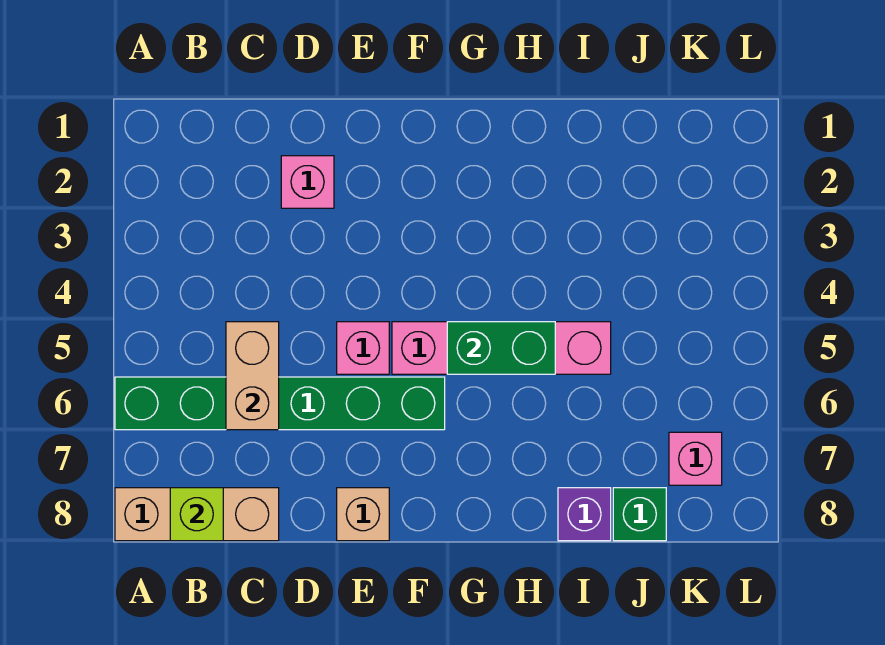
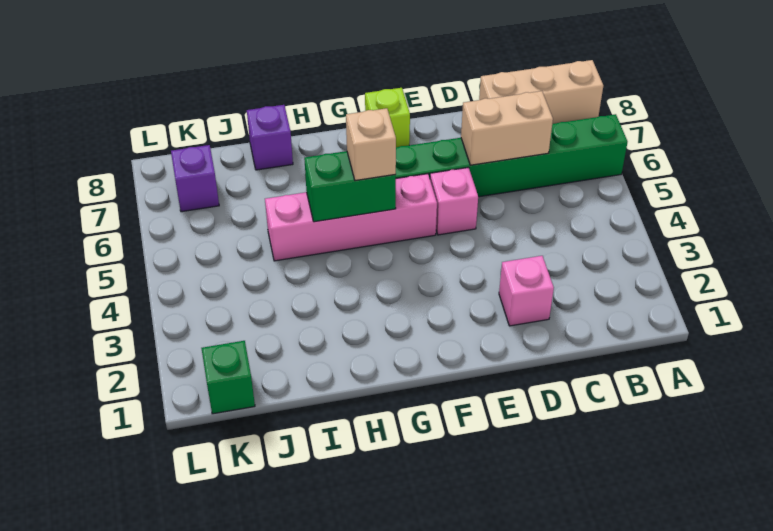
lime brick B8 level 2 -> lime brick F8 level 1
tan brick C5:C6 level 2 -> tan brick C6:D6 level 2
tan brick E8 level 1 -> tan brick G5 level 3
green brick J8 level 1 -> green brick K1 level 1
pink brick K7 level 1 -> purple brick K7 level 1

